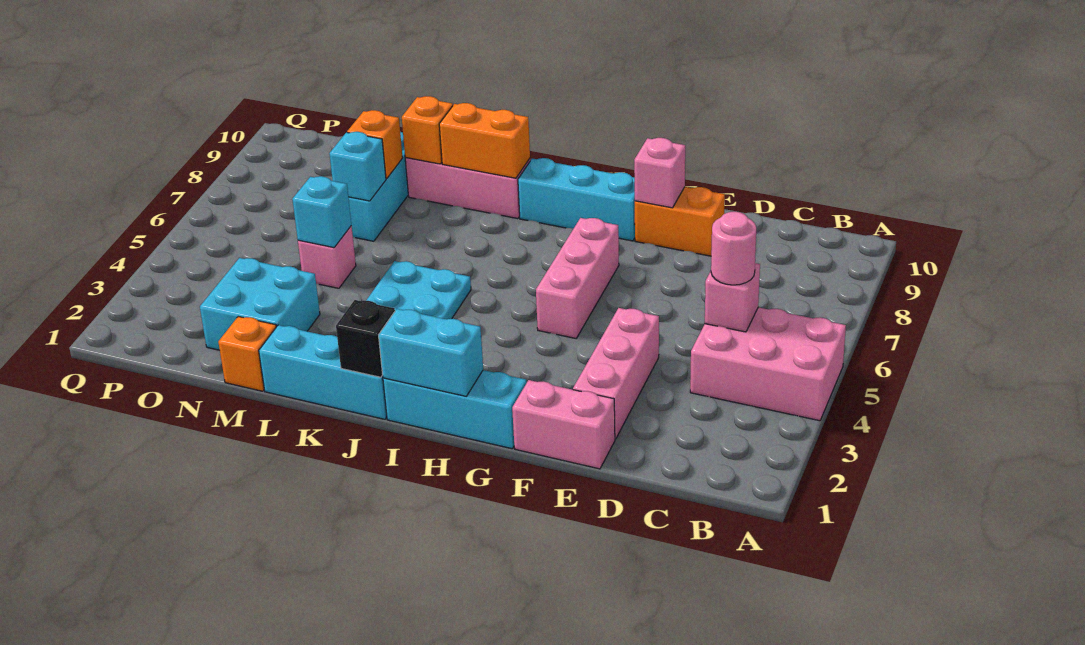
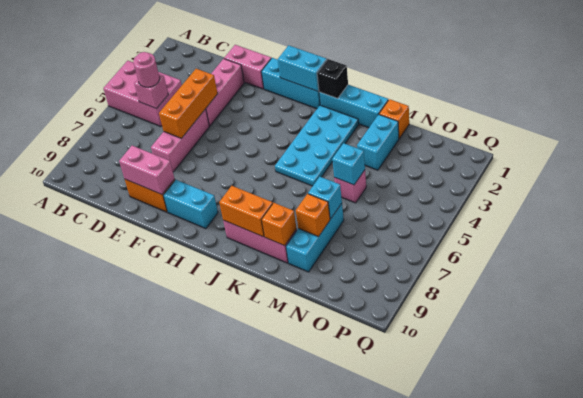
none -> orange brick E4:E6 level 2
pink brick F9 level 2 -> pink brick E9:F9 level 2
pink brick G5:G7 level 1 -> pink brick E5:E7 level 1
cyan brick G9:I9 level 1 -> cyan brick G9:H9 level 1
cyan brick M2:N3 level 1 -> cyan brick M2:M3 level 1

